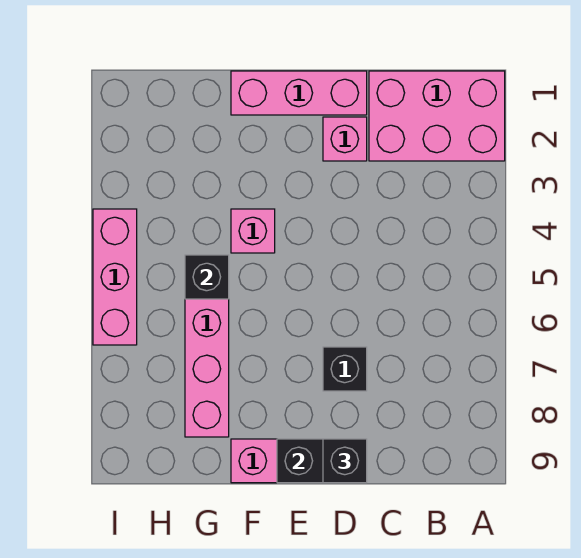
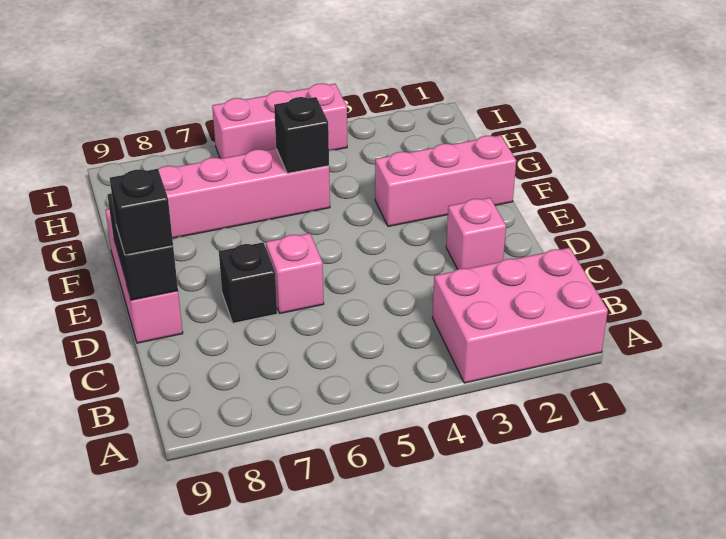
pink brick A1:C2 level 1 -> pink brick A1:B3 level 1
pink brick D1:F1 level 1 -> pink brick F1:F3 level 1
pink brick F4 level 1 -> pink brick D6 level 1

